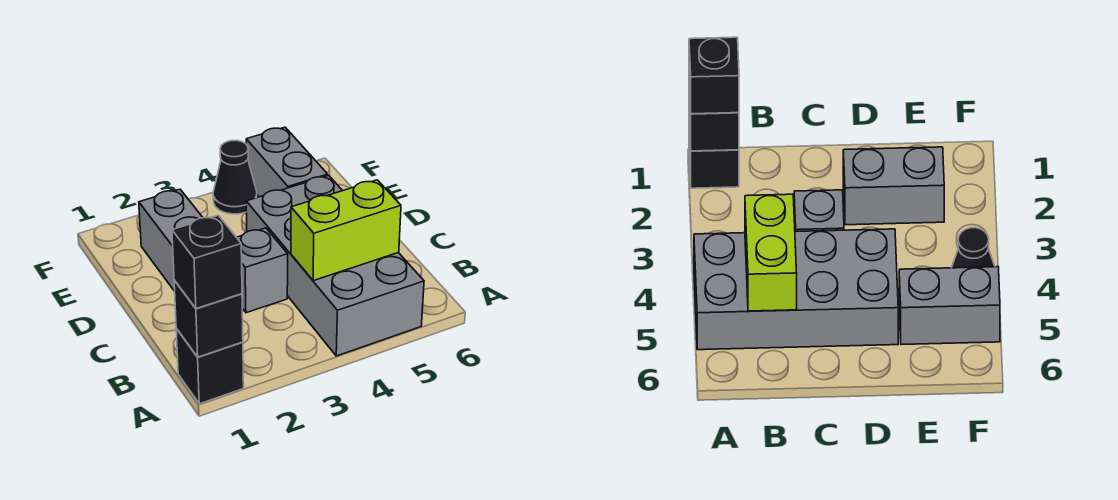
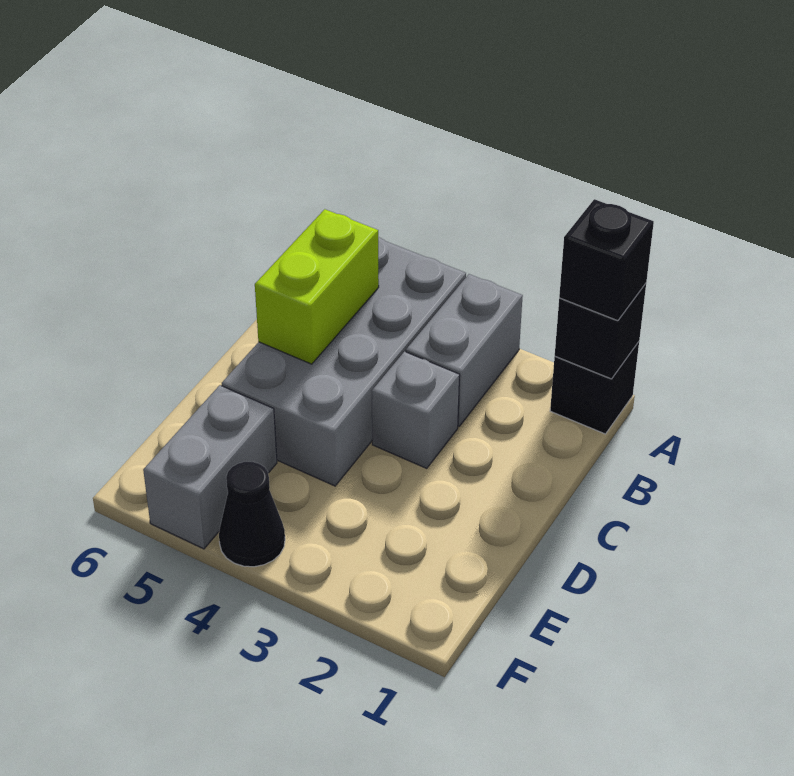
lime brick B4:B5 level 2 -> lime brick B5:C5 level 2
grey brick D2:E2 level 1 -> grey brick A3:B3 level 1

